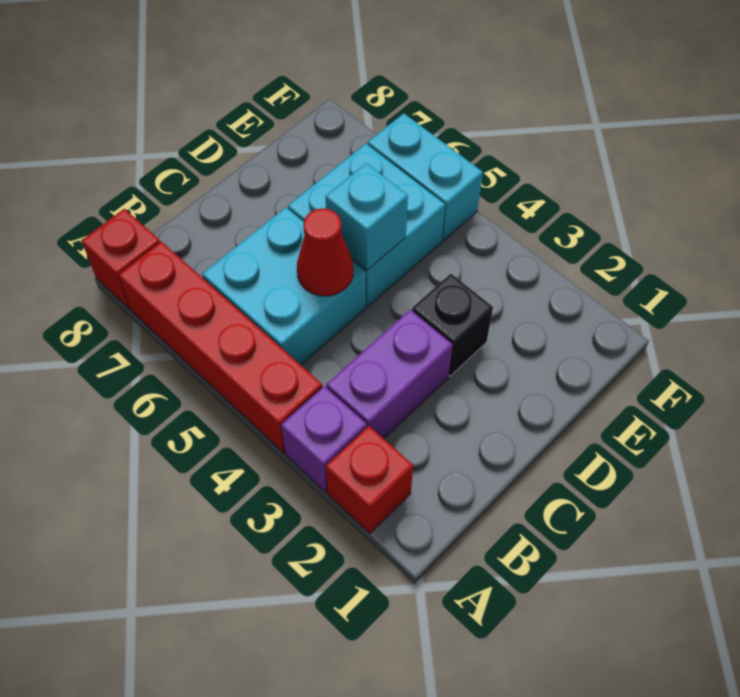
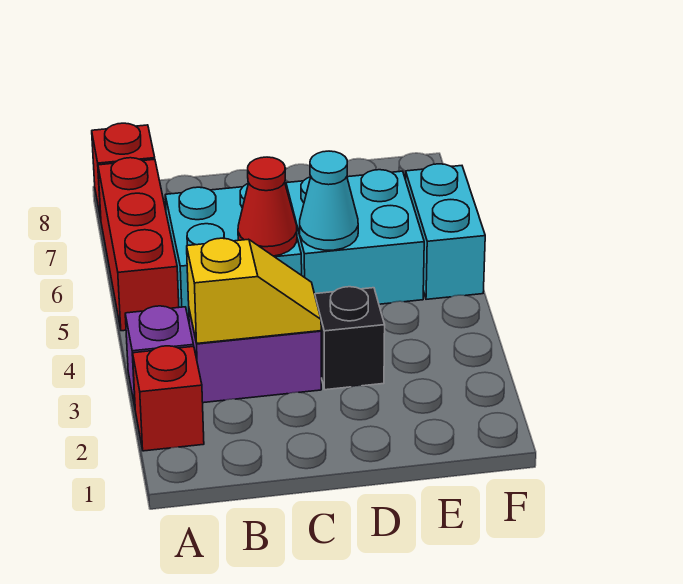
red brick A4:A7 level 1 -> red brick A5:A7 level 1
none -> yellow slope B3:C3 level 2 top B
cyan brick D5 level 2 -> cyan cone D5 level 2

